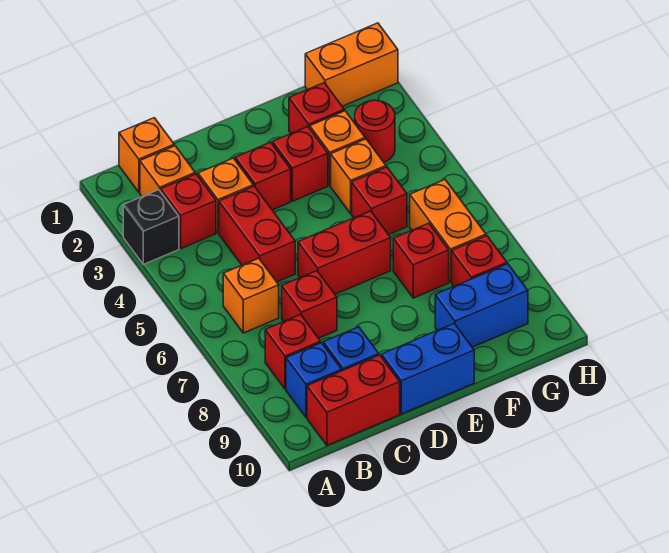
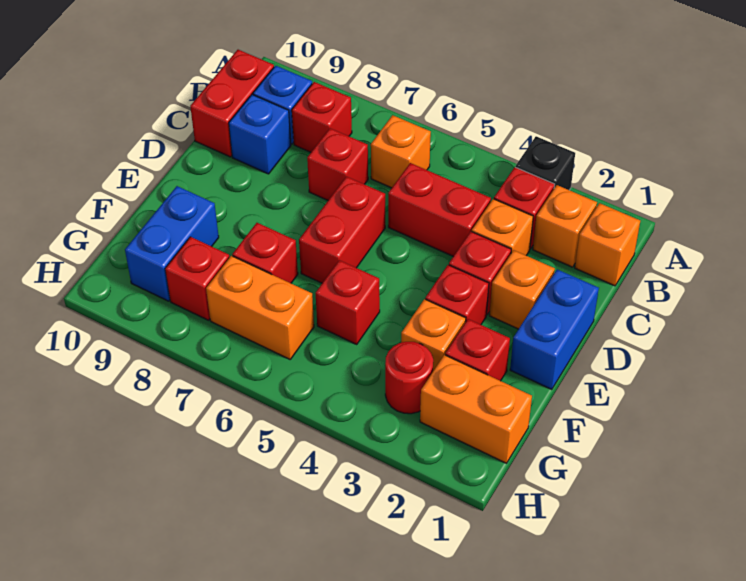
blue brick D10:E10 level 1 -> blue brick D1:E1 level 1
orange brick F4 level 1 -> orange brick D2 level 1
orange brick G1:H1 level 1 -> orange brick G1:G2 level 1

